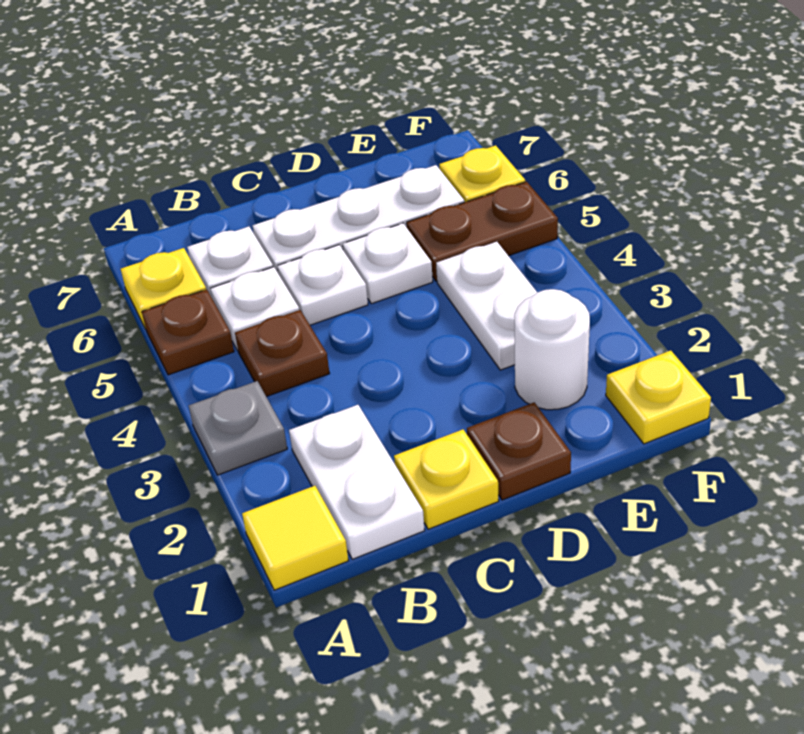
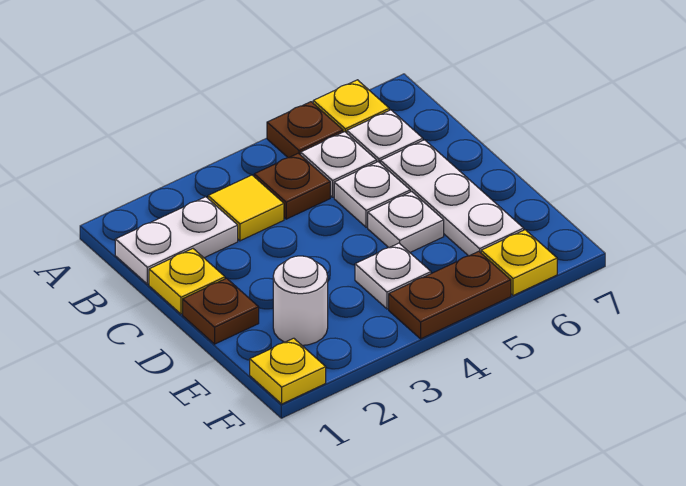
yellow tile A1 level 1 -> yellow tile B3 level 1
grey plate A3 level 1 -> none
white plate E3:E4 level 1 -> white plate E4 level 1
brown plate E5:F5 level 1 -> brown plate F4:F5 level 1

